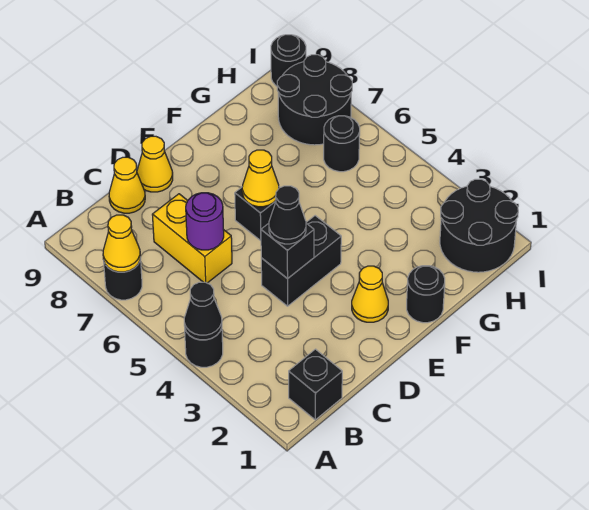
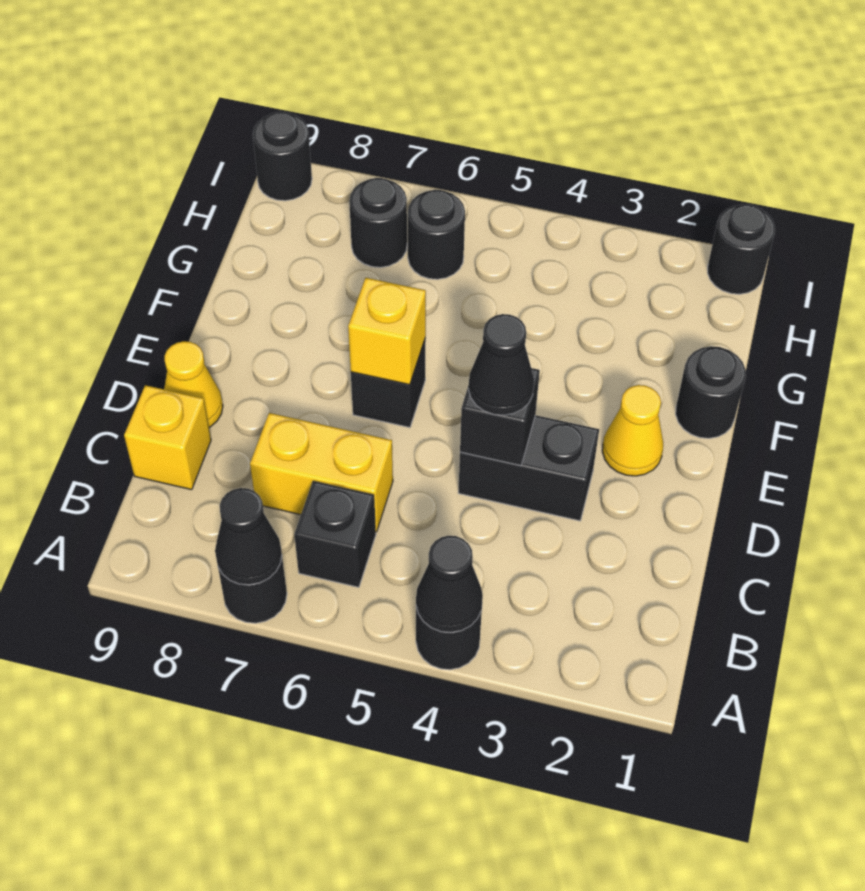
yellow cone A7 level 2 -> black cone A7 level 2
black brick B1 level 1 -> black brick B6 level 1
purple round brick C6 level 2 -> none
yellow cone C9 level 1 -> yellow brick C9 level 1
black brick D4:E4 level 1 -> black brick D3:D4 level 1
yellow cone E6 level 2 -> yellow brick E6 level 2
black round brick H1:I2 level 1 -> black round brick I1 level 1
black round brick H7:I8 level 1 -> black round brick H7 level 1

